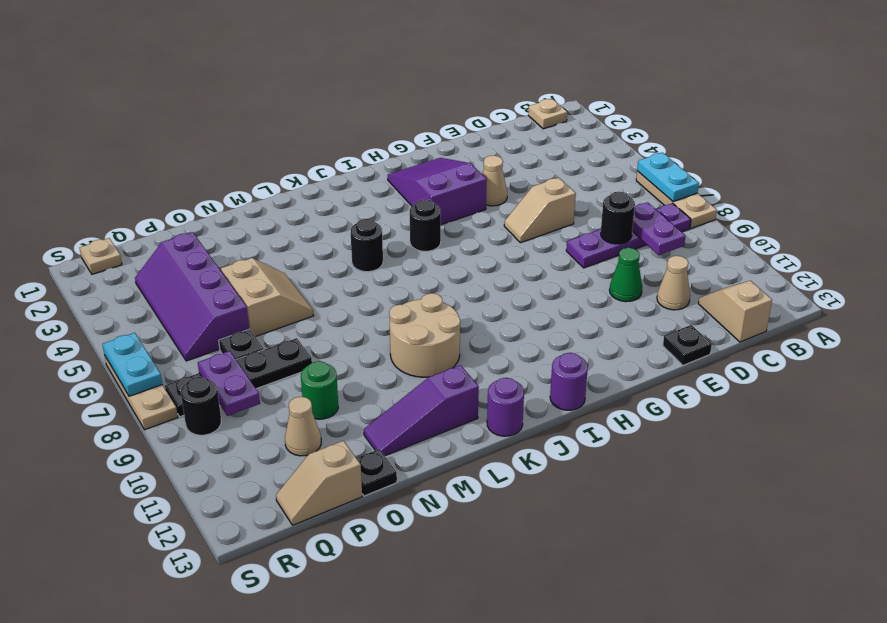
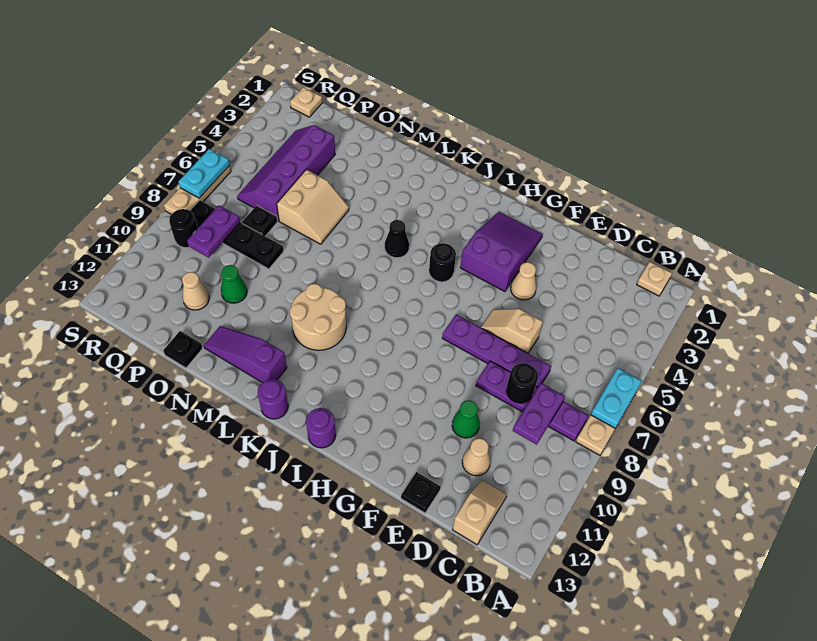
none -> purple plate D7:G7 level 1
black round brick K5 level 1 -> black cone K5 level 1
green round brick O10 level 1 -> green cone O10 level 1
tan slope P13:Q13 level 1 top P -> none

